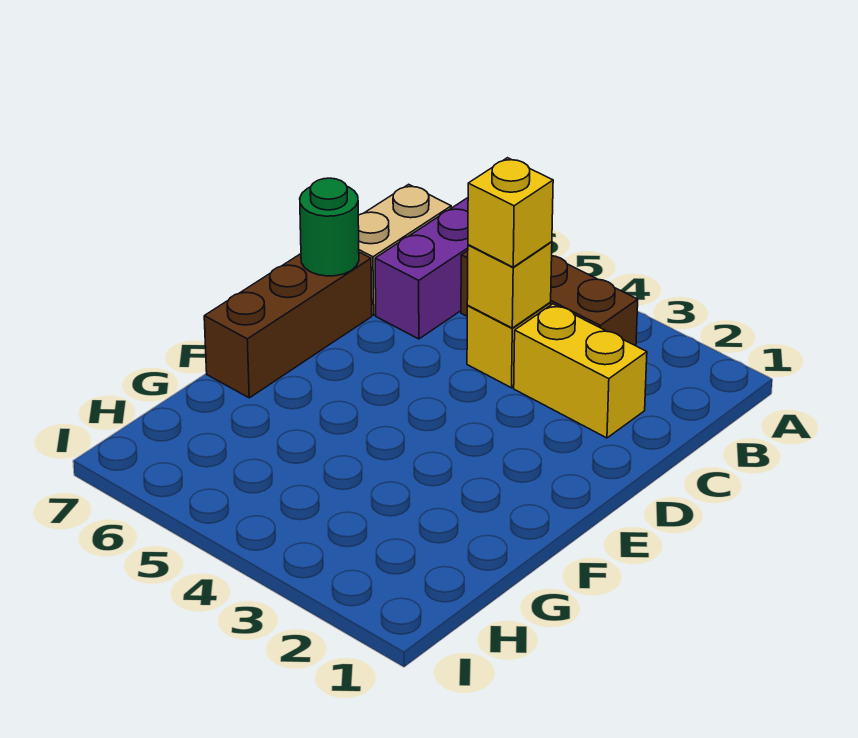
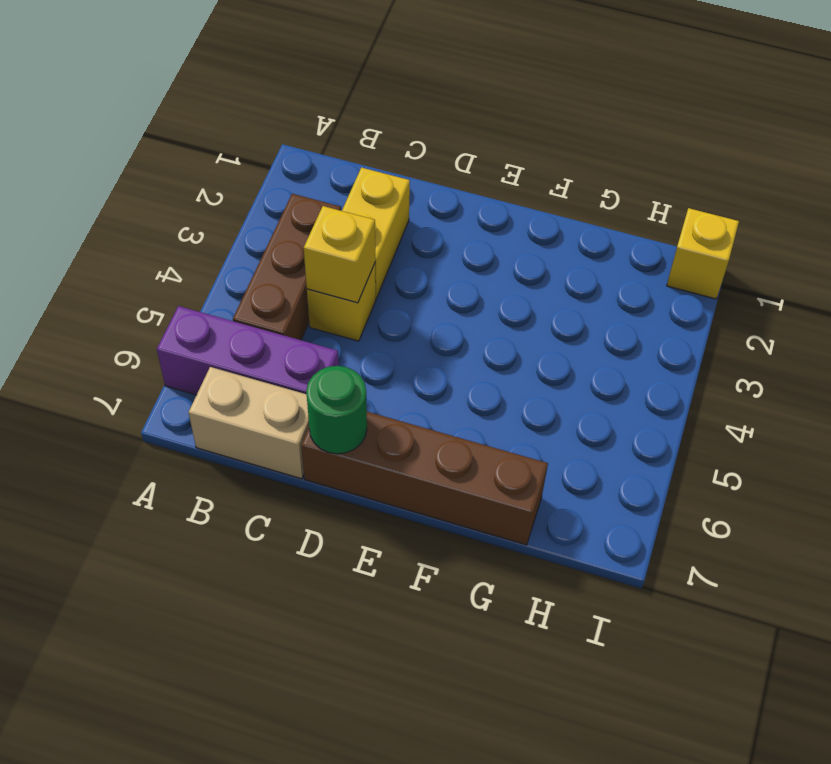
yellow brick C4 level 3 -> yellow brick I1 level 1
brown brick D7:F7 level 1 -> brown brick D7:G7 level 1

